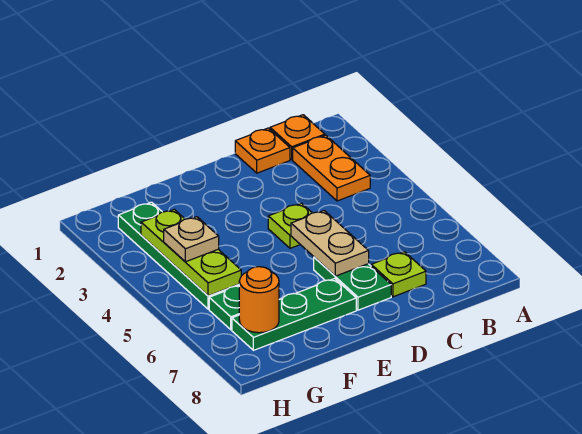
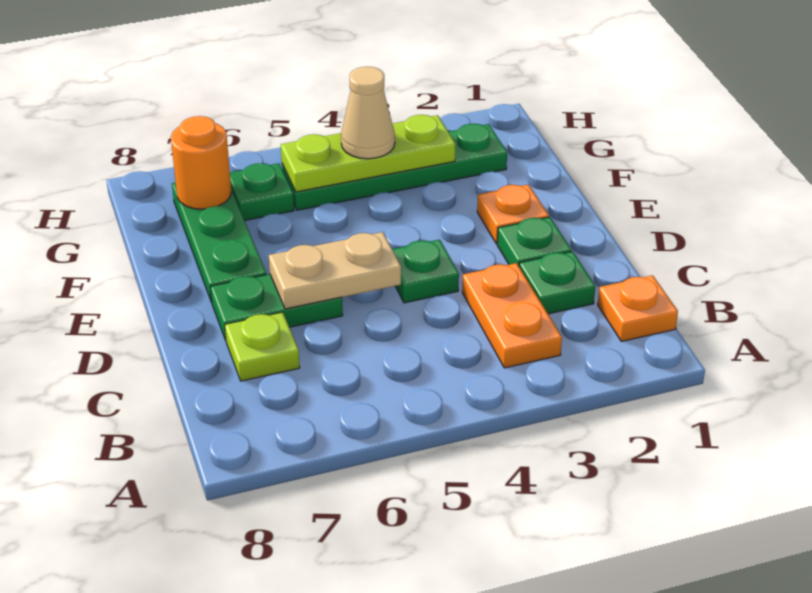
orange plate B2:B3 level 1 -> orange plate B3:C3 level 1
orange plate C1 level 1 -> orange plate E2 level 1
none -> green plate C2 level 1
none -> green plate D2 level 1
lime plate D4 level 1 -> green plate D4 level 1
tan plate G4 level 3 -> tan cone G4 level 3

